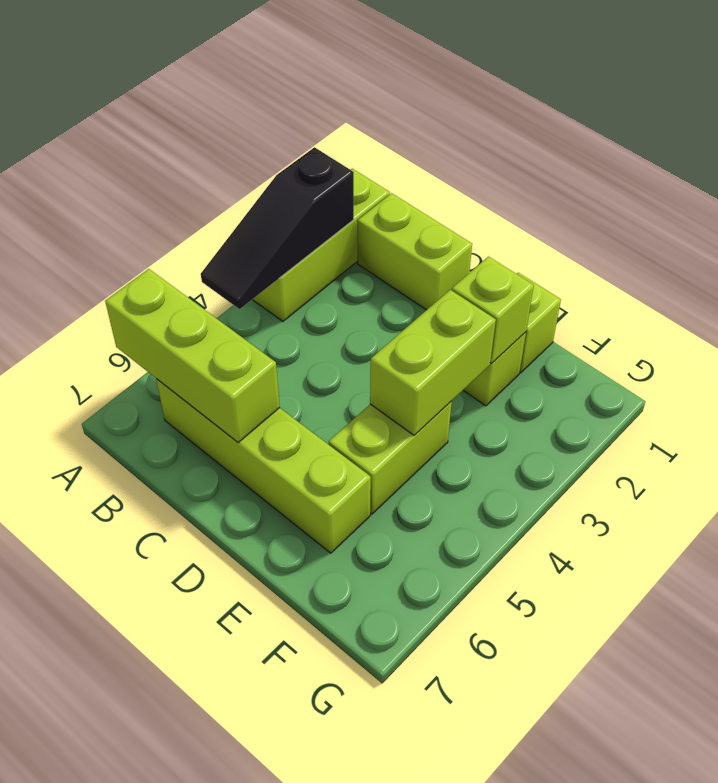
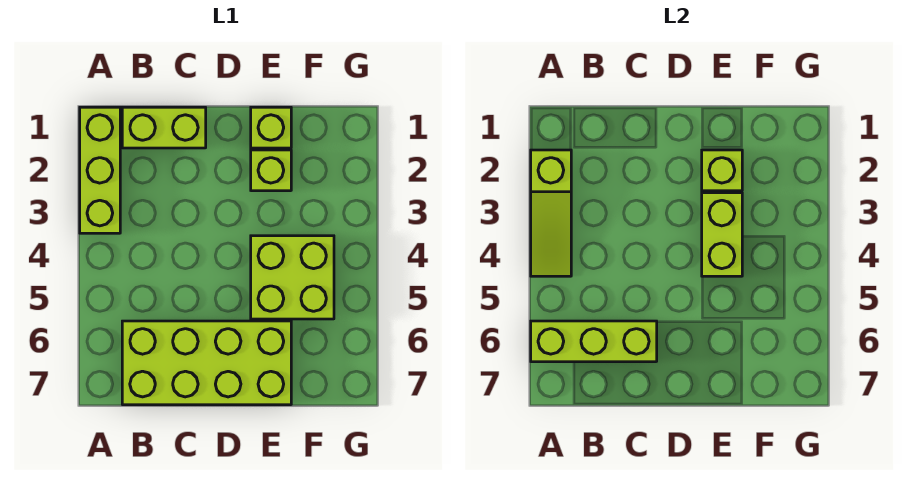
black slope A2:A4 level 2 top 2 -> lime slope A2:A4 level 2 top 2
lime brick B6:E6 level 1 -> lime brick B6:E7 level 1
lime brick E4:E5 level 1 -> lime brick E4:F5 level 1

